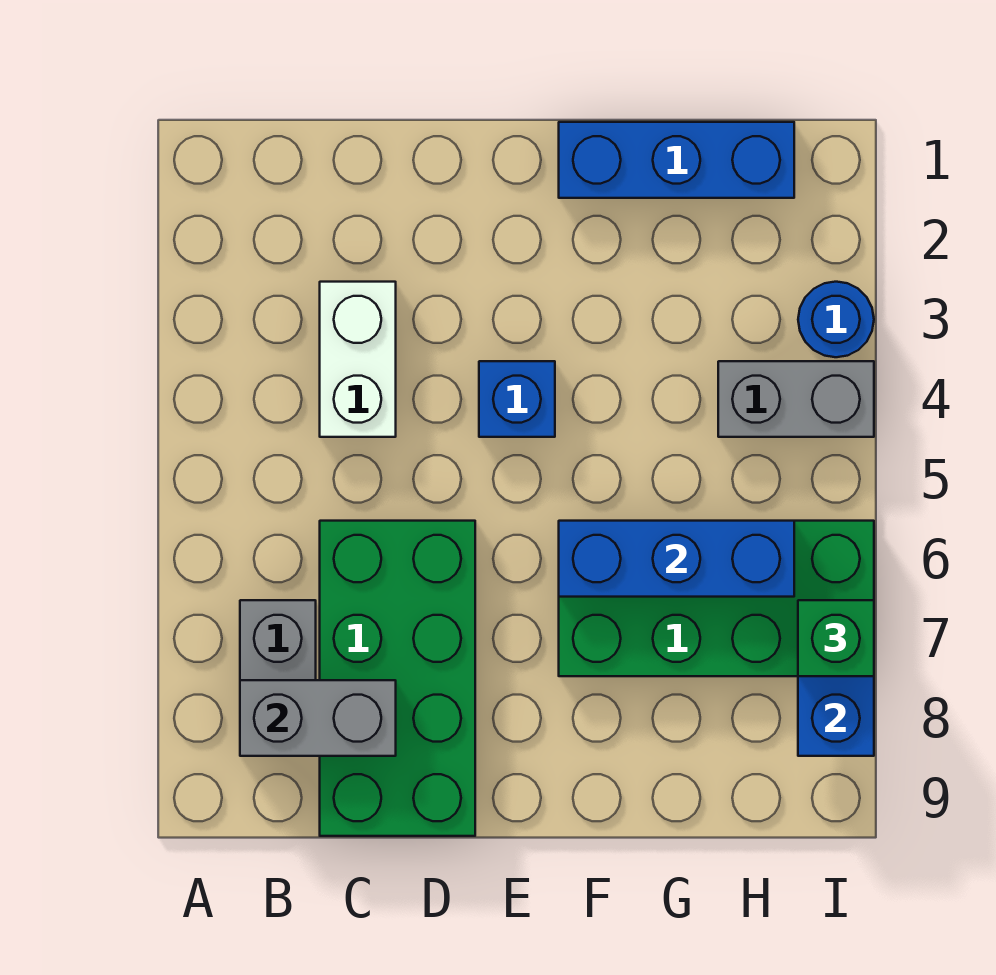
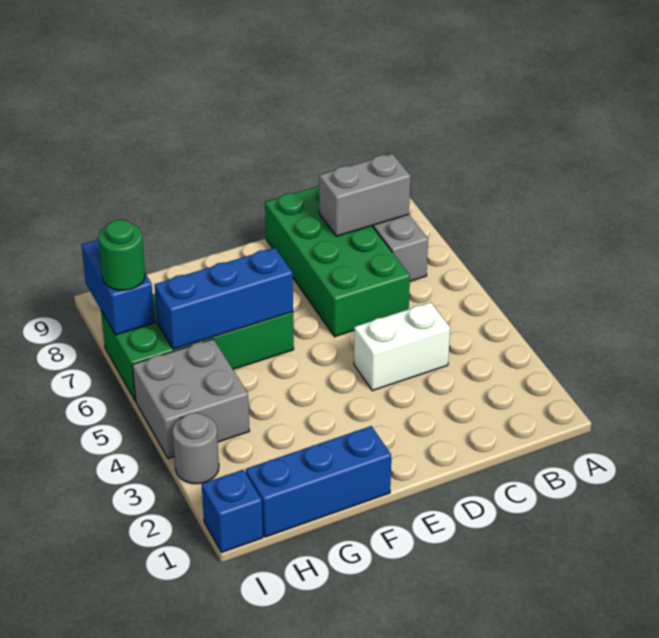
white brick C3:C4 level 1 -> white brick C4:D4 level 1
blue brick E4 level 1 -> blue brick I1 level 1
grey brick H4:I4 level 1 -> grey brick H4:I5 level 1
blue round brick I3 level 1 -> grey round brick I3 level 1
green brick I7 level 3 -> green round brick I7 level 3

